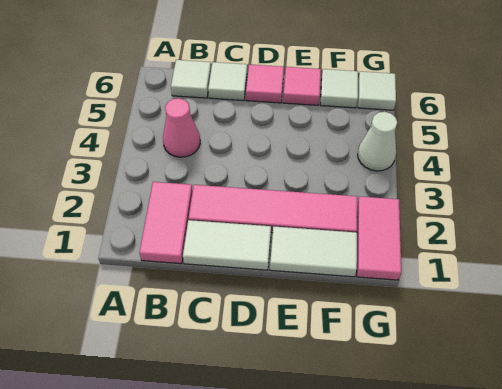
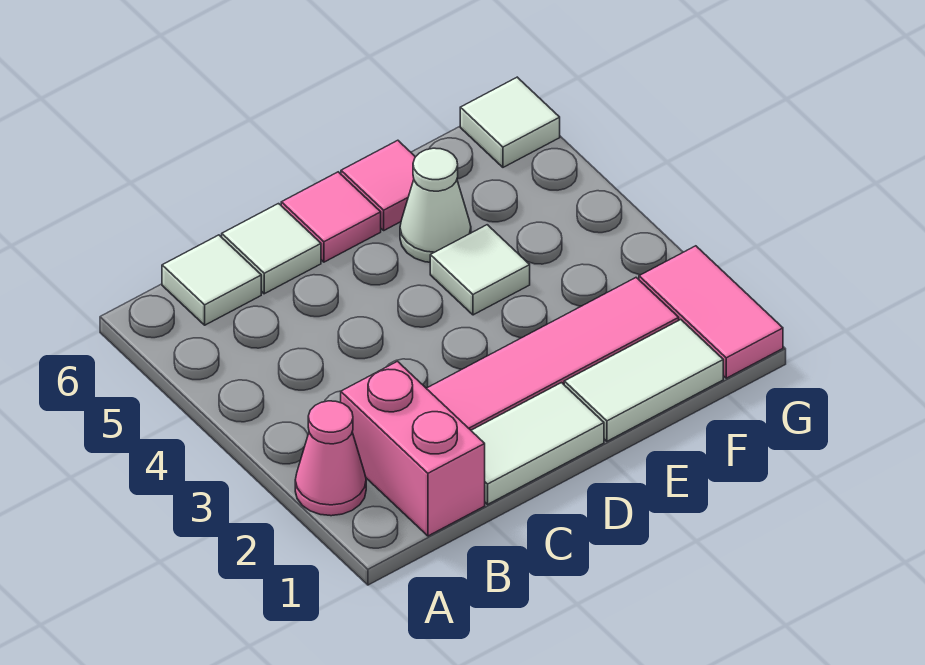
pink tile B1:B2 level 1 -> pink brick B1:B2 level 1
pink cone B4 level 1 -> pink cone A2 level 1
white tile F6 level 1 -> white tile E4 level 1
white cone G4 level 1 -> white cone E5 level 1

